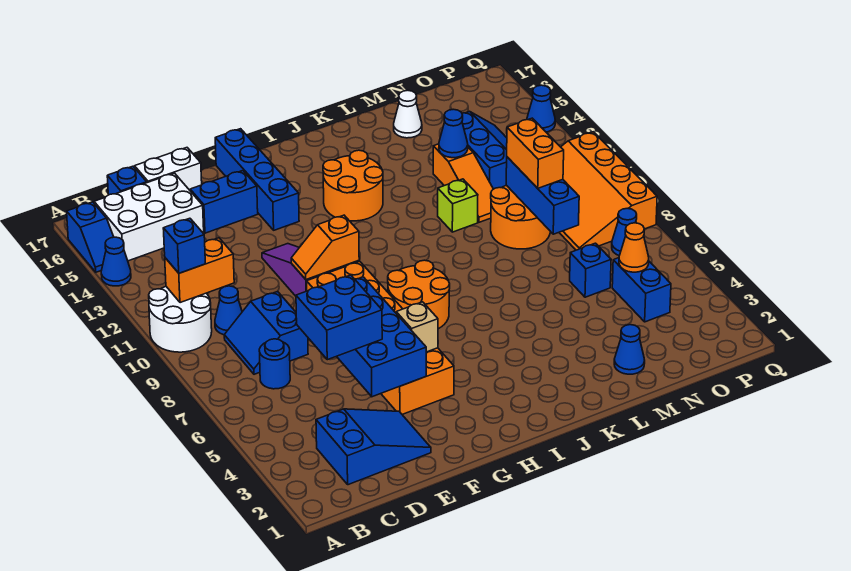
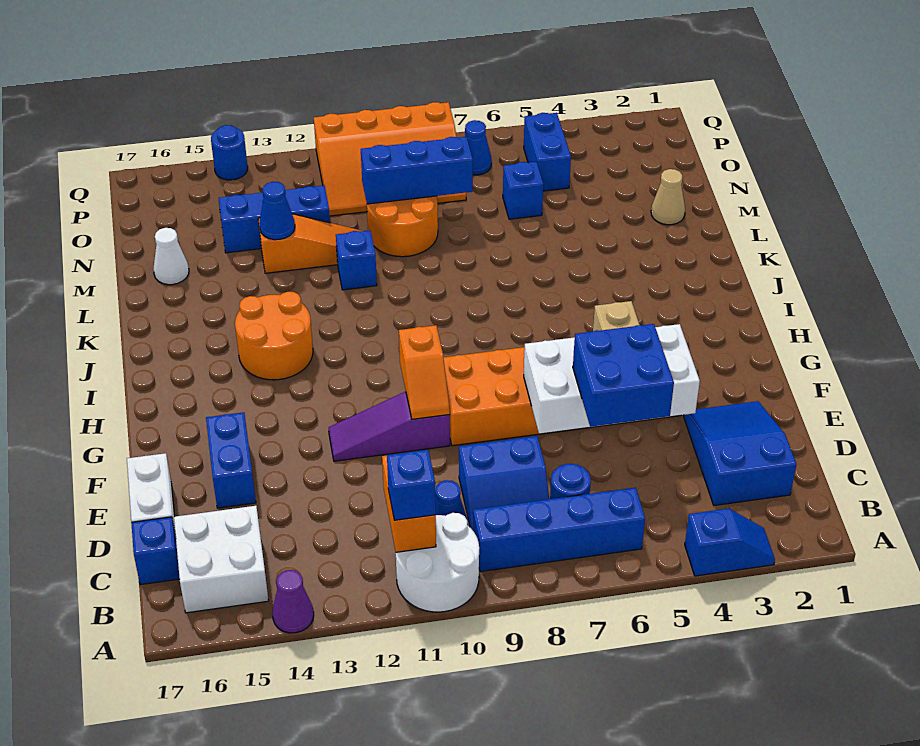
blue cone A14 level 1 -> purple cone A14 level 1
blue slope A15:A16 level 1 top 16 -> blue slope A3:A4 level 1 top 4
white brick B15:D16 level 1 -> white brick B15:C16 level 1
blue brick E4:F7 level 2 -> white brick E4:F7 level 2
blue brick G14:G17 level 1 -> blue brick B6:B9 level 1
orange round brick H7:I8 level 1 -> none
lime brick L11 level 1 -> blue brick L11 level 1
blue cone M2 level 1 -> tan cone M2 level 1
orange brick N9:N10 level 3 -> none
blue brick O4:O5 level 1 -> blue brick O5:P5 level 1
orange cone O5 level 2 -> none
blue cone Q14 level 1 -> blue round brick Q14 level 1

